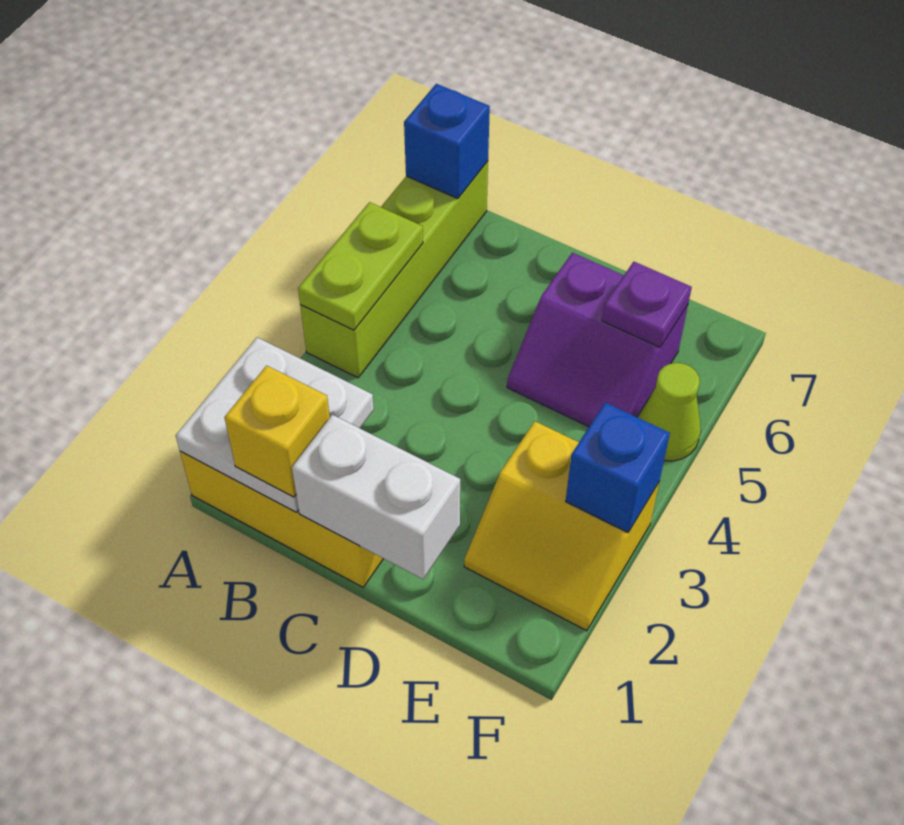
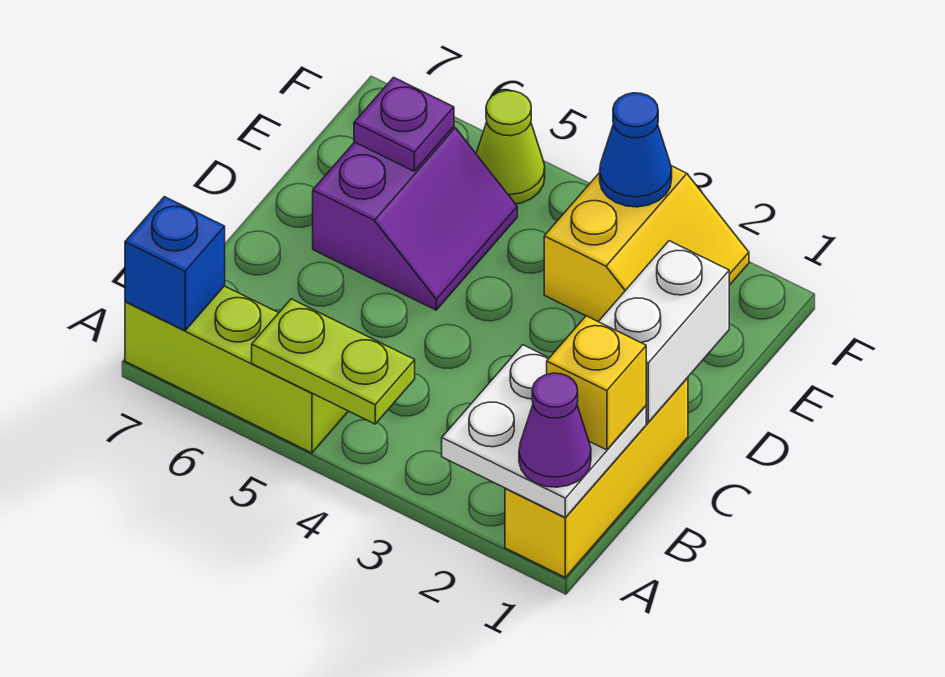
none -> purple cone A1 level 3
lime brick A4:A7 level 1 -> lime brick A5:A7 level 1
blue brick F3 level 2 -> blue cone F3 level 2

